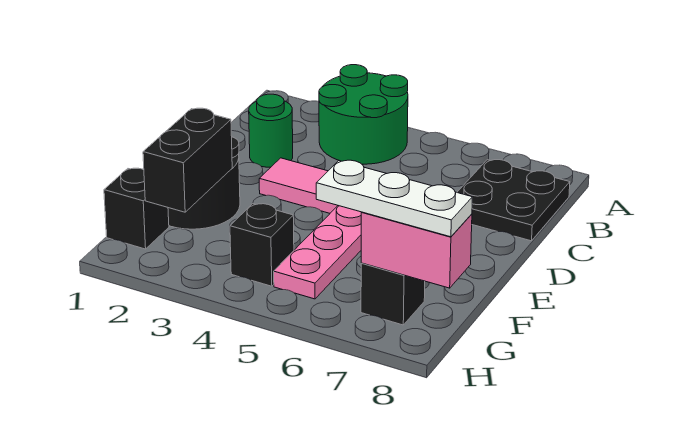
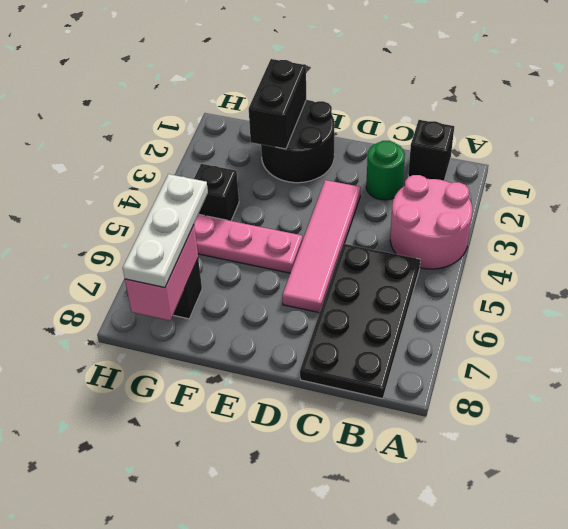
green round brick A3:B4 level 1 -> pink round brick A3:B4 level 1
black plate B7:C8 level 1 -> black plate B5:C8 level 1
black brick F2:G2 level 2 -> black brick F1:F2 level 2
black brick G1 level 1 -> black brick B1 level 1

